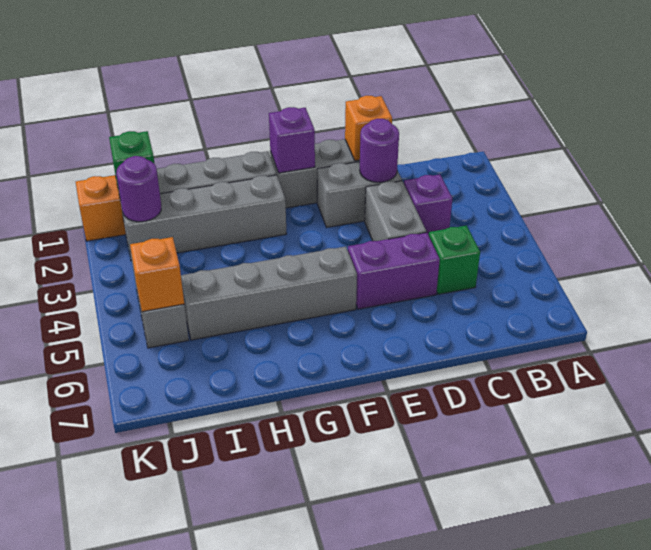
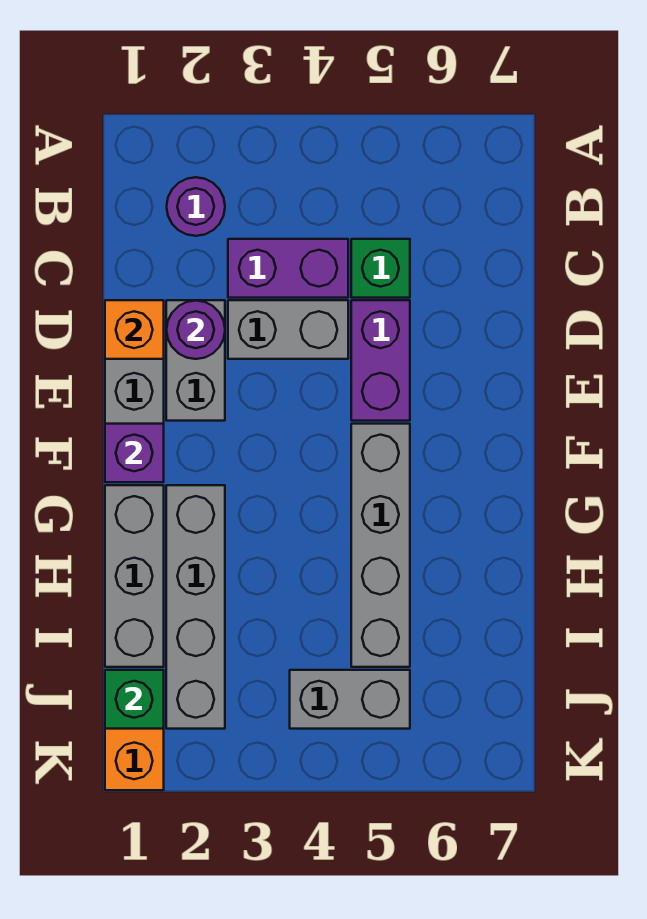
purple brick C3 level 1 -> purple brick C3:C4 level 1
purple round brick J2 level 2 -> purple round brick B2 level 1
orange brick J5 level 2 -> none

